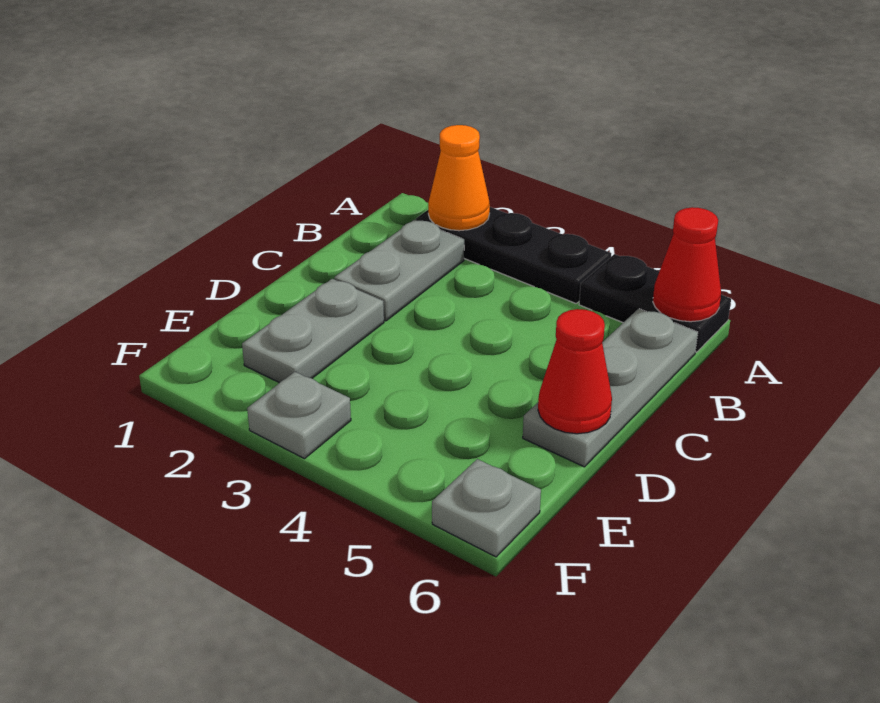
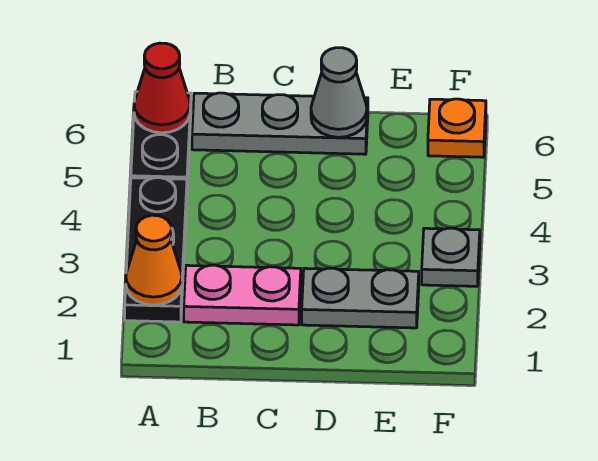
grey plate B2:C2 level 1 -> pink plate B2:C2 level 1
red cone D6 level 2 -> grey cone D6 level 2
grey plate F6 level 1 -> orange plate F6 level 1

